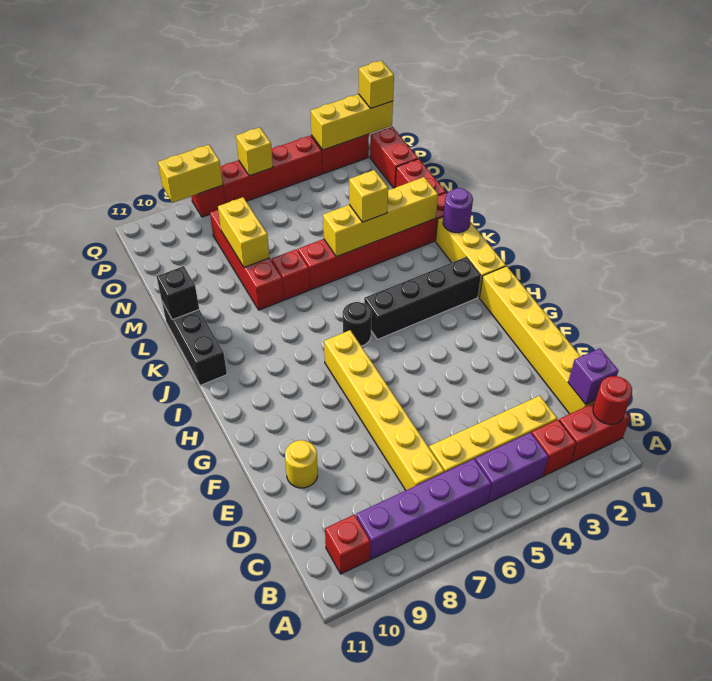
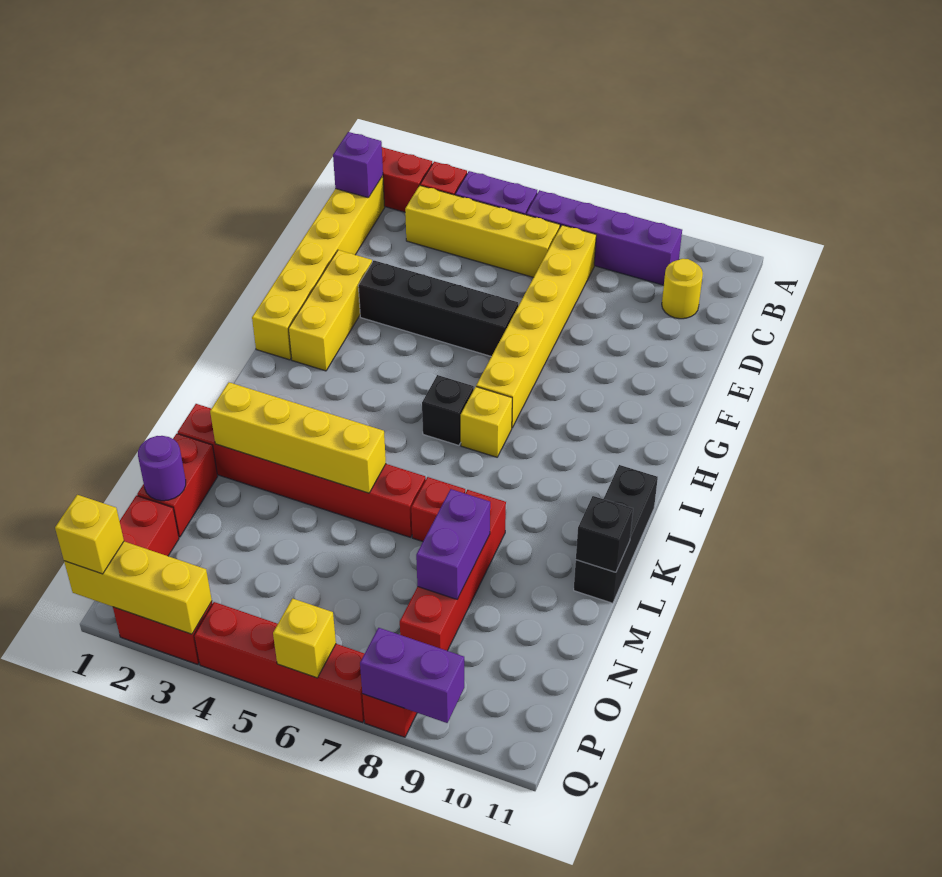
red round brick B1 level 2 -> none
red brick B10 level 1 -> none
yellow round brick E10 level 1 -> yellow round brick C10 level 1
yellow brick I1:K1 level 1 -> yellow brick F2:H2 level 1
black brick I2:I5 level 1 -> black brick F3:F6 level 1
black round brick I6 level 1 -> black brick I6 level 1
purple round brick K1 level 2 -> purple round brick N1 level 2
yellow brick L4 level 3 -> yellow brick I7 level 1
yellow brick M8:N8 level 2 -> purple brick M8:N8 level 2
yellow brick Q8:Q9 level 2 -> purple brick Q8:Q9 level 2

